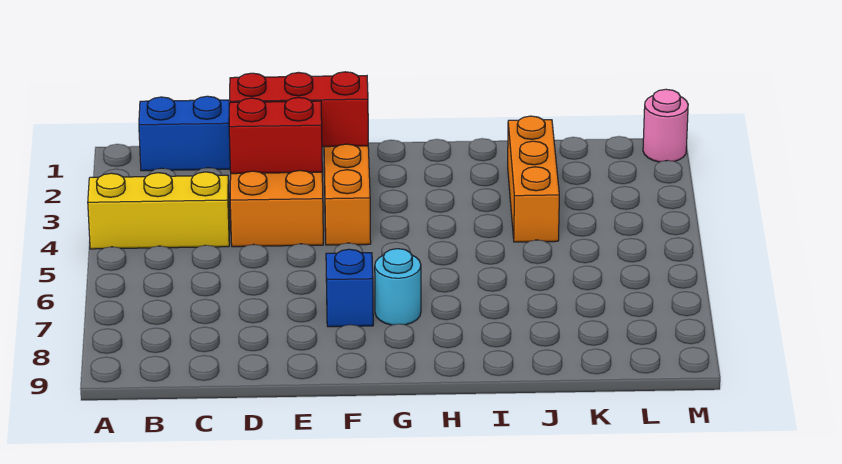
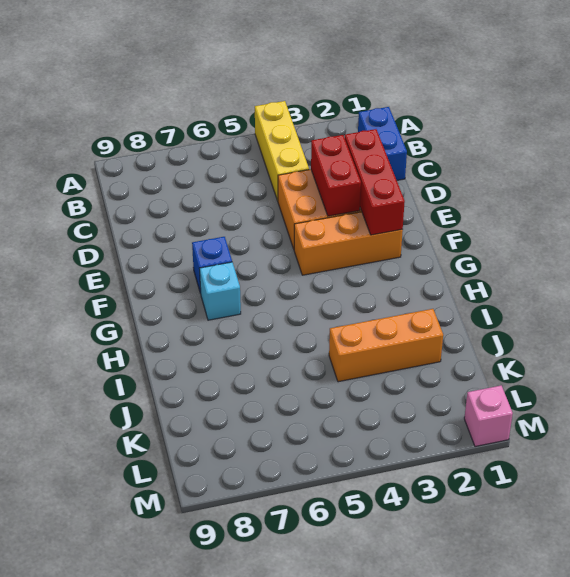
cyan round brick G7 level 1 -> cyan brick G7 level 1
pink round brick M1 level 1 -> pink brick M1 level 1

